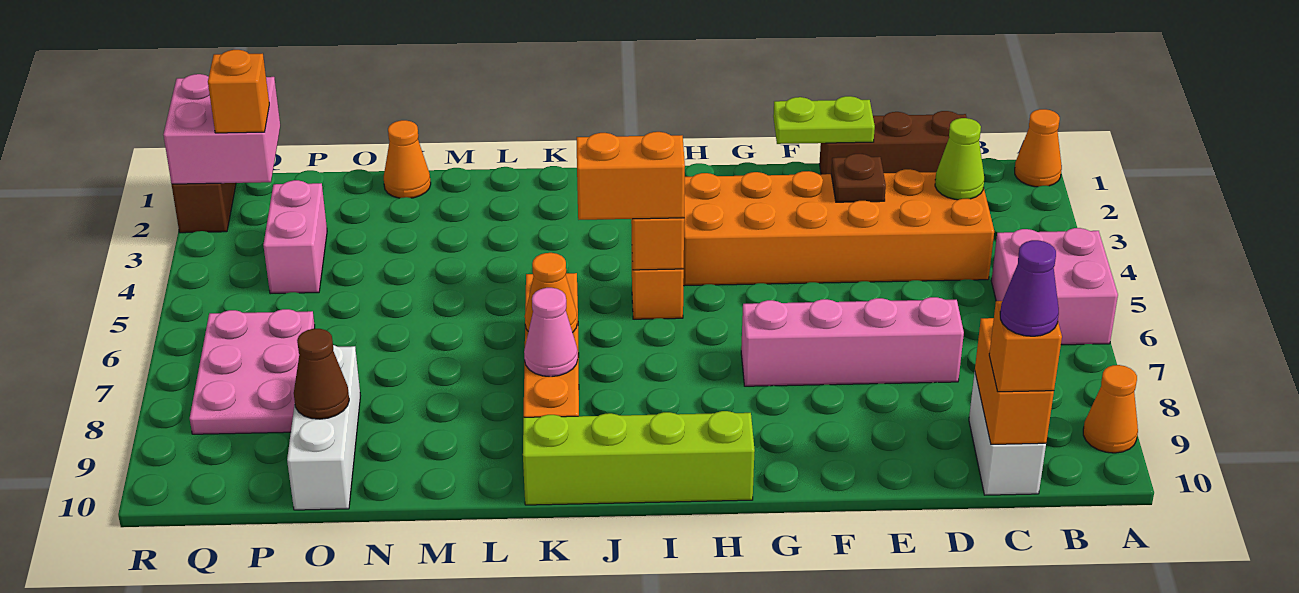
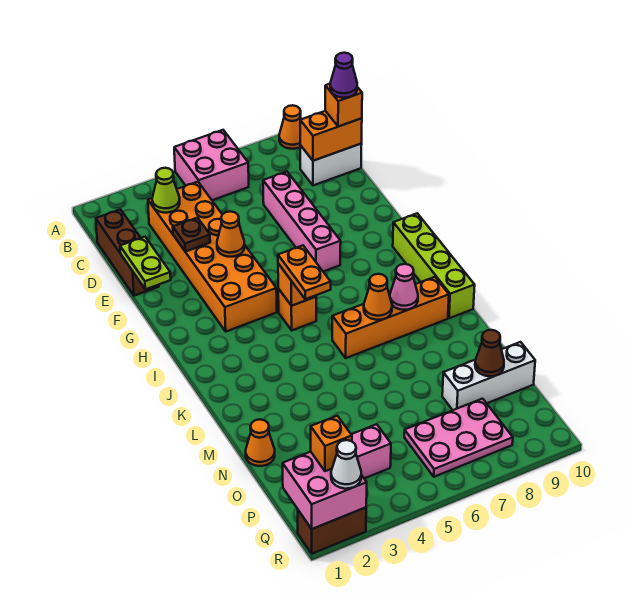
orange cone A1 level 1 -> orange cone F4 level 2
orange brick I5:J5 level 3 -> orange plate I5:J5 level 3
none -> white cone R2 level 3

